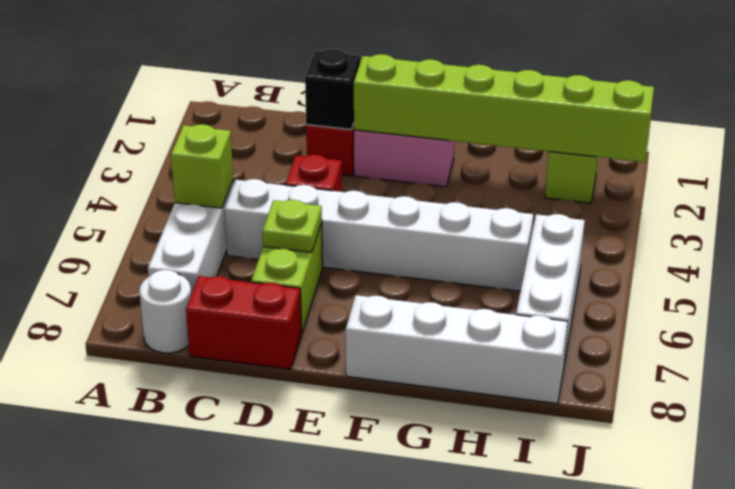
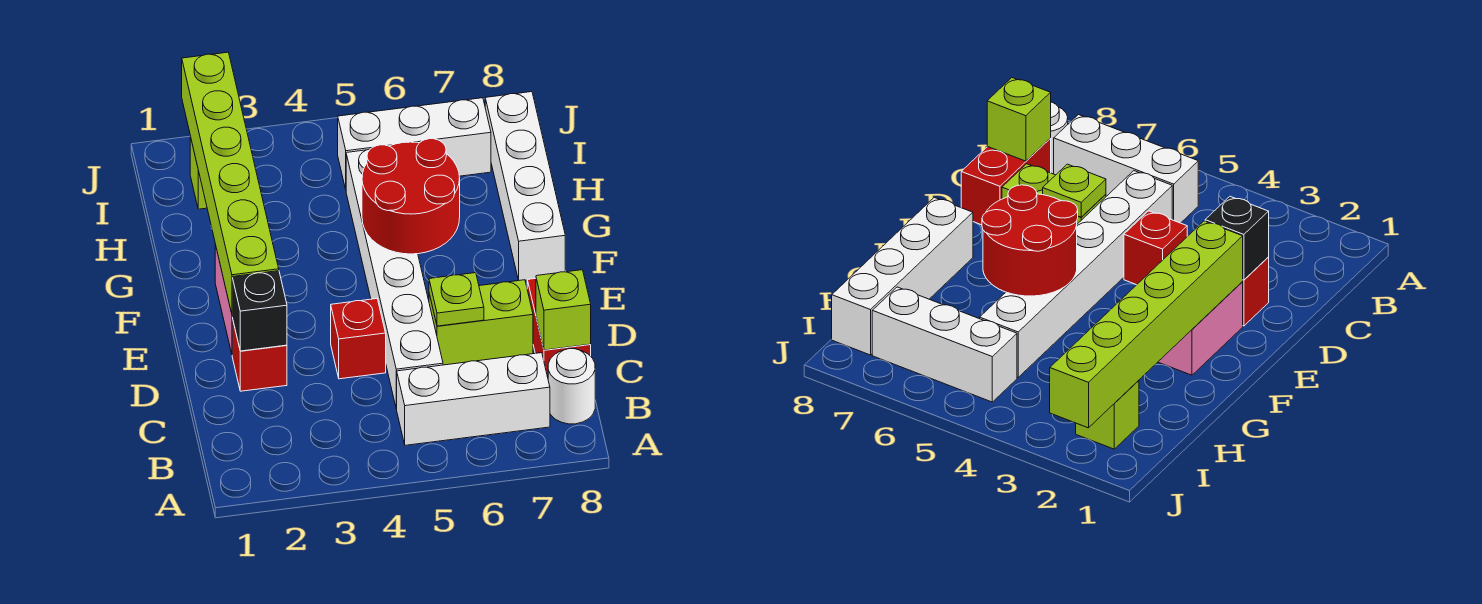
lime brick B5 level 2 -> lime brick C8 level 2
none -> red round brick F5:G6 level 2

